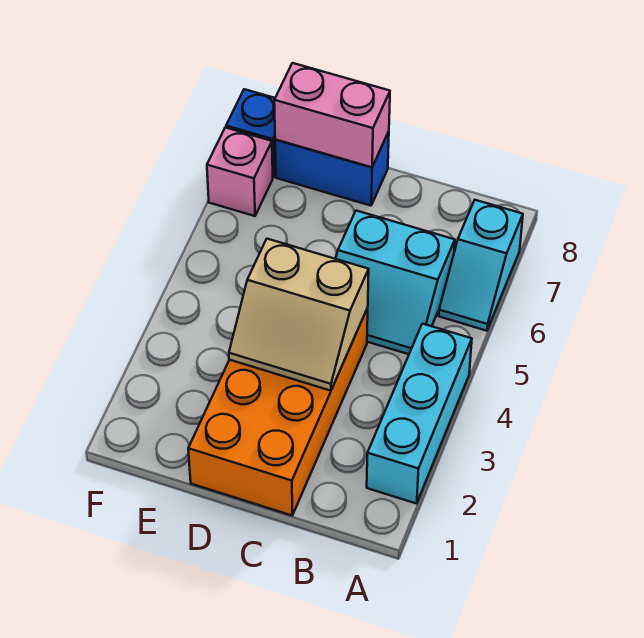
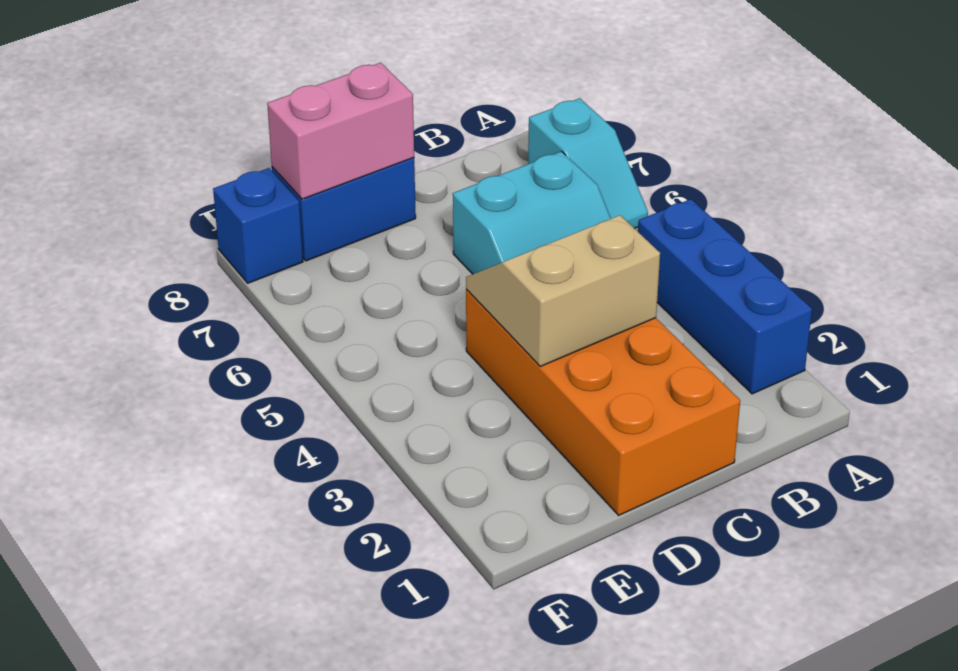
cyan brick A2:A4 level 1 -> blue brick A2:A4 level 1
tan slope C3:D4 level 2 top 4 -> tan slope C3:D4 level 2 top 3
pink brick F7 level 1 -> none

